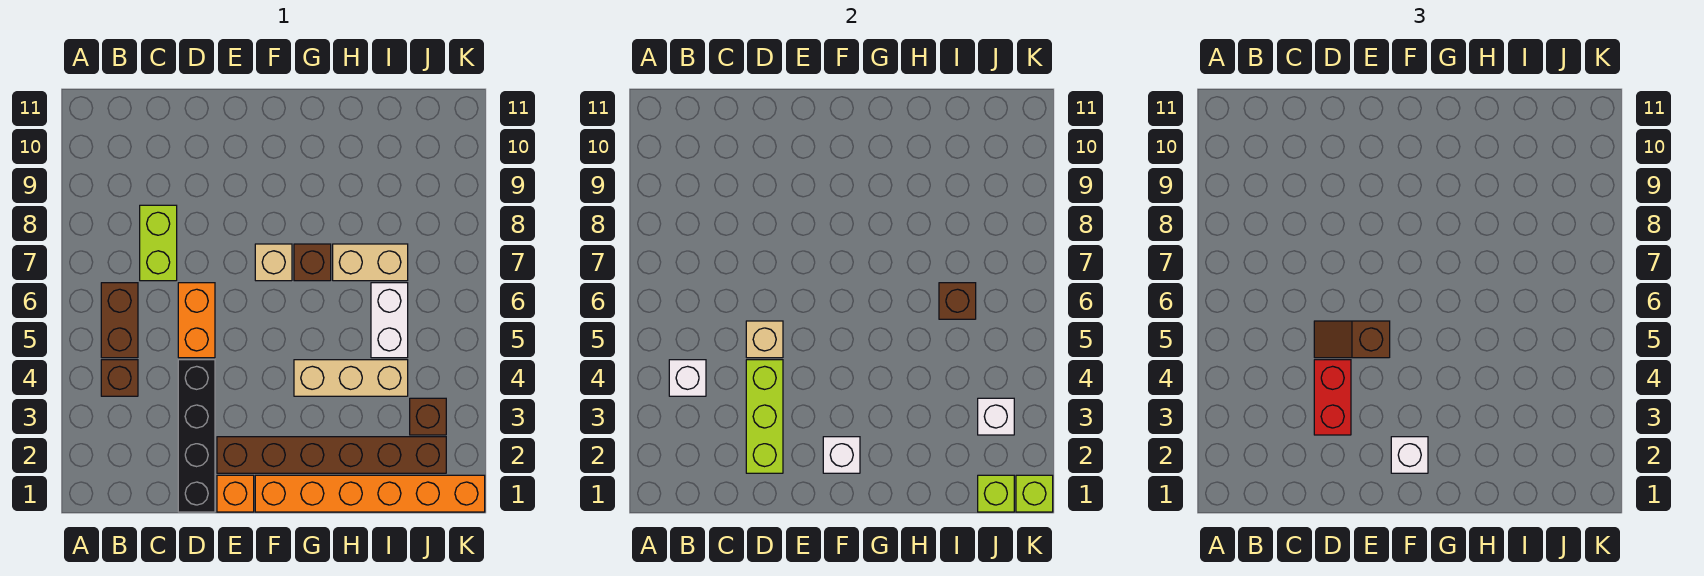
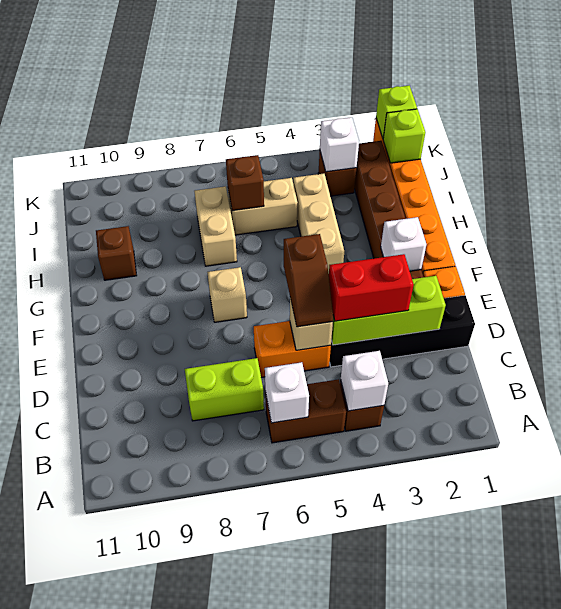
white brick F2 level 3 -> white brick B6 level 2
brown brick G7 level 1 -> brown brick H10 level 1
white brick I5:I6 level 1 -> tan brick I5:I6 level 1

